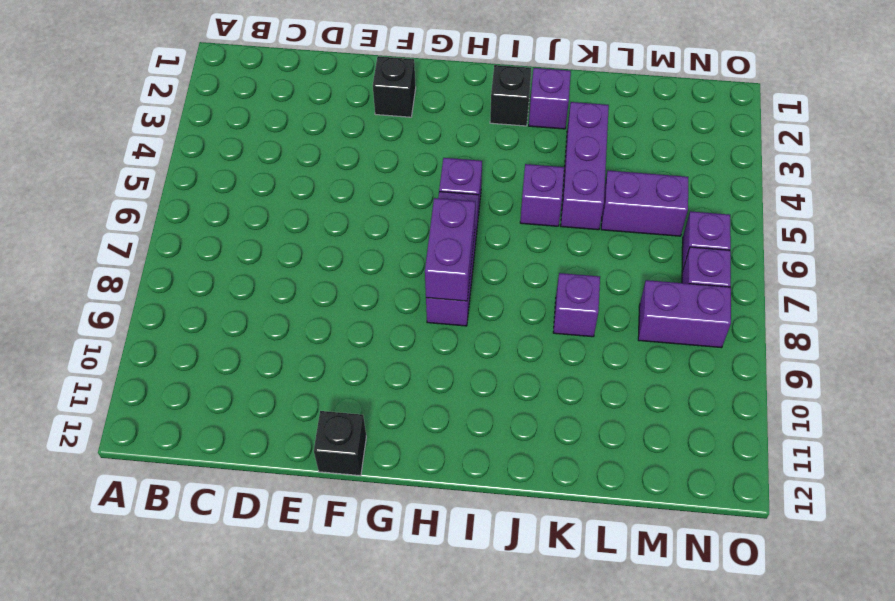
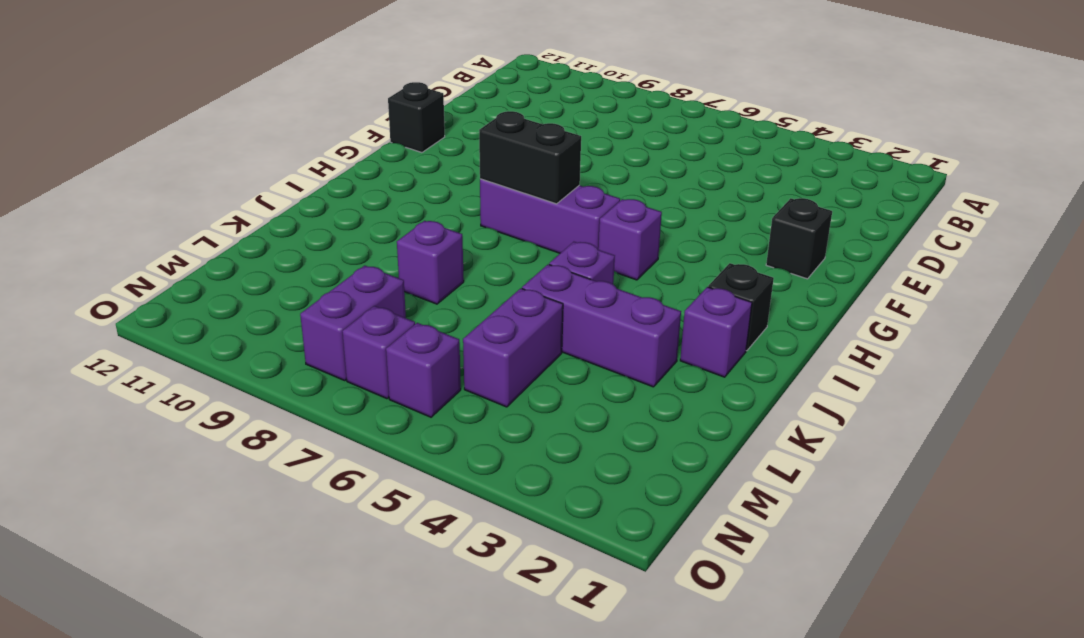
purple brick H7:H8 level 2 -> black brick H7:H8 level 2

